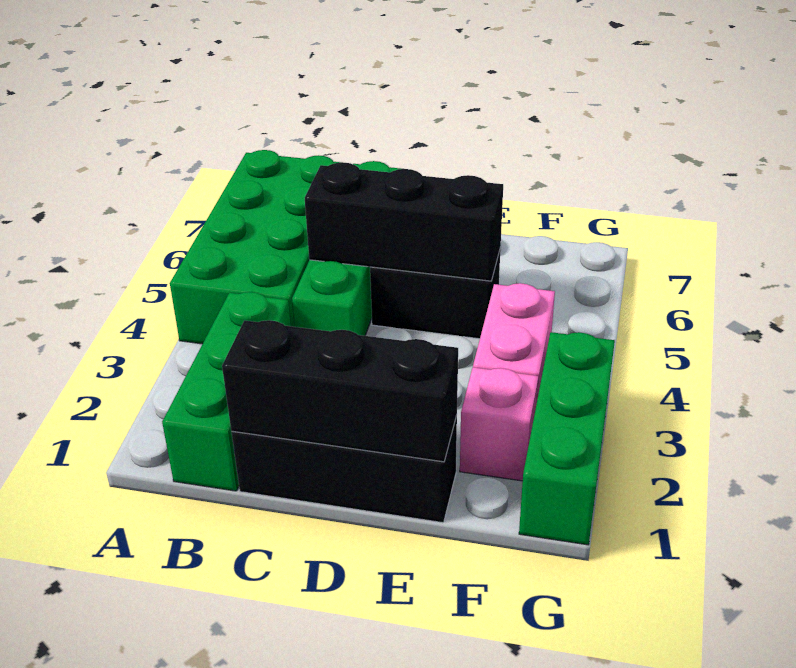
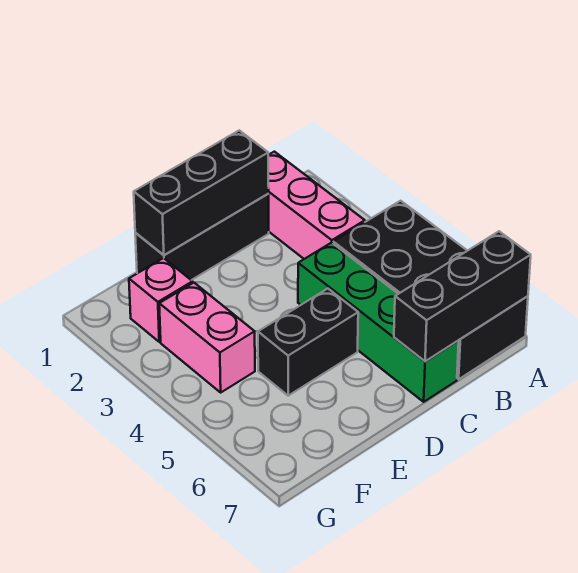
green brick A4:B7 level 1 -> black brick A4:B7 level 1
green brick B1:B3 level 1 -> pink brick B1:B3 level 1
black brick C5:E5 level 2 -> black brick A7:C7 level 2
green brick G1:G3 level 1 -> none

